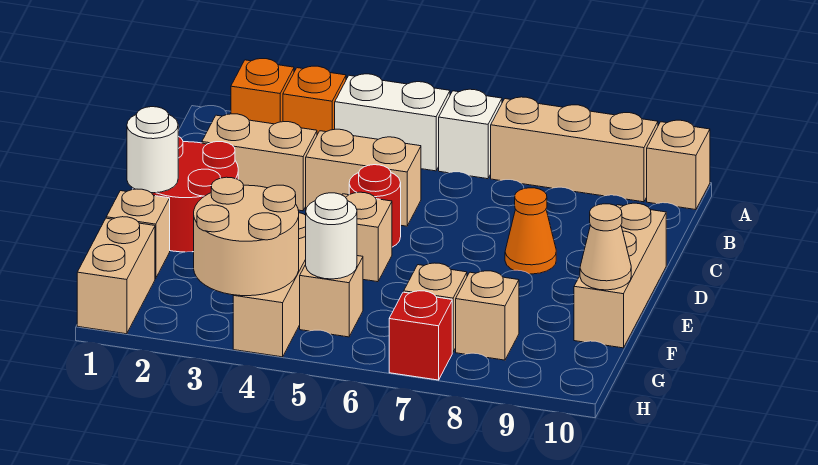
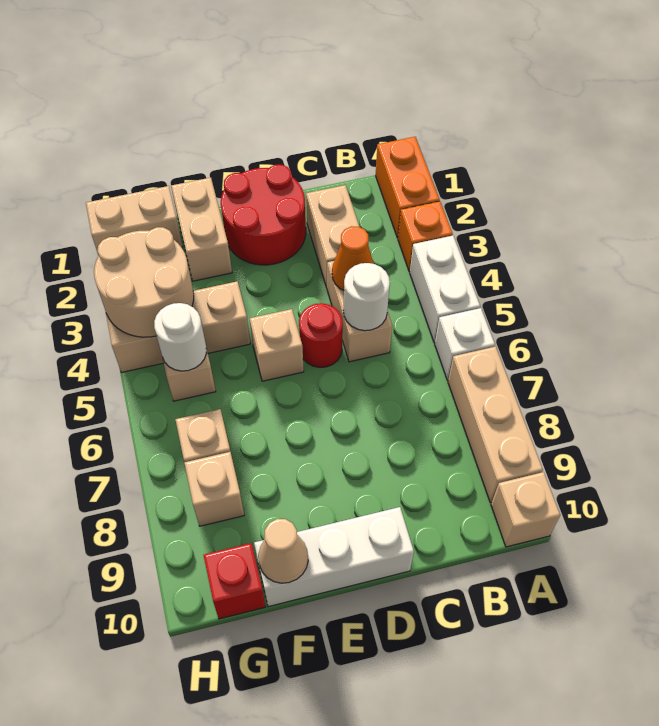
orange brick A2 level 1 -> orange brick A1:A2 level 1
orange cone D8 level 1 -> orange cone C4 level 2
tan brick D10:F10 level 1 -> white brick D10:F10 level 1
white round brick E1 level 2 -> white round brick C5 level 2
tan brick F1 level 1 -> tan brick F1:F2 level 1
red brick H7 level 1 -> red brick G10 level 1

